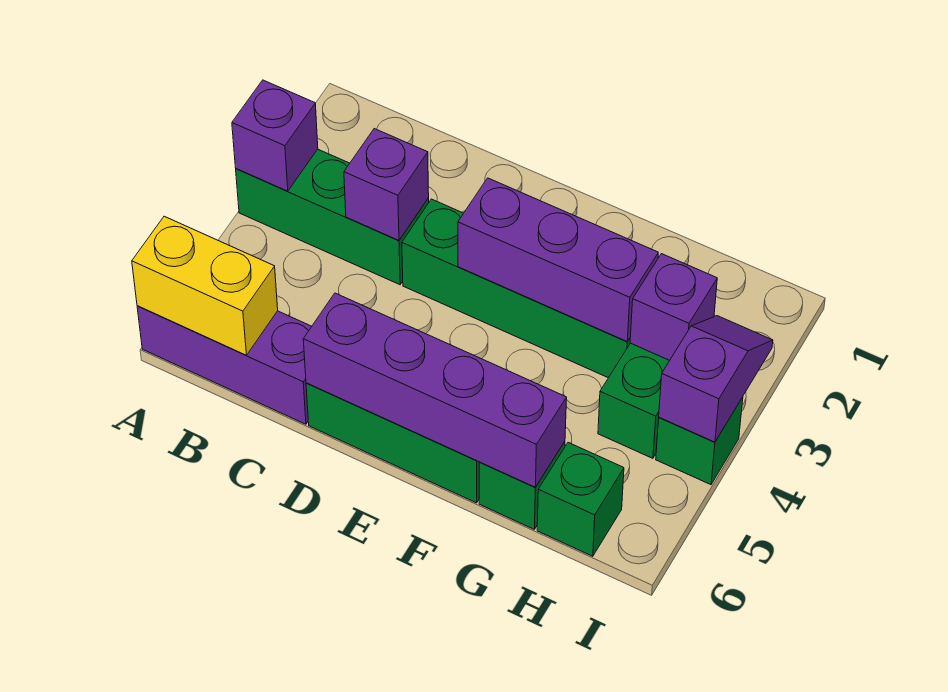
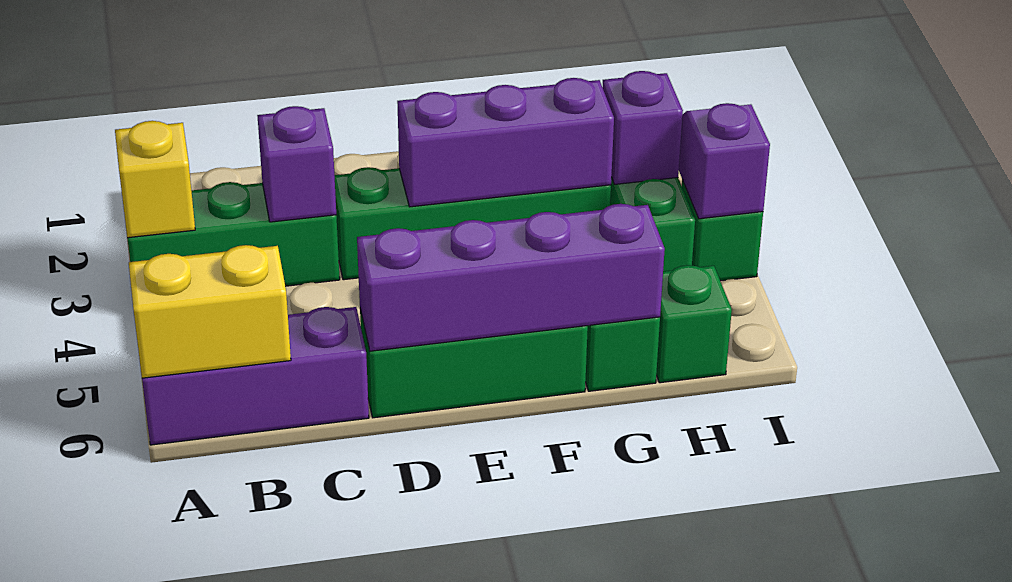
purple brick A3 level 2 -> yellow brick A3 level 2

